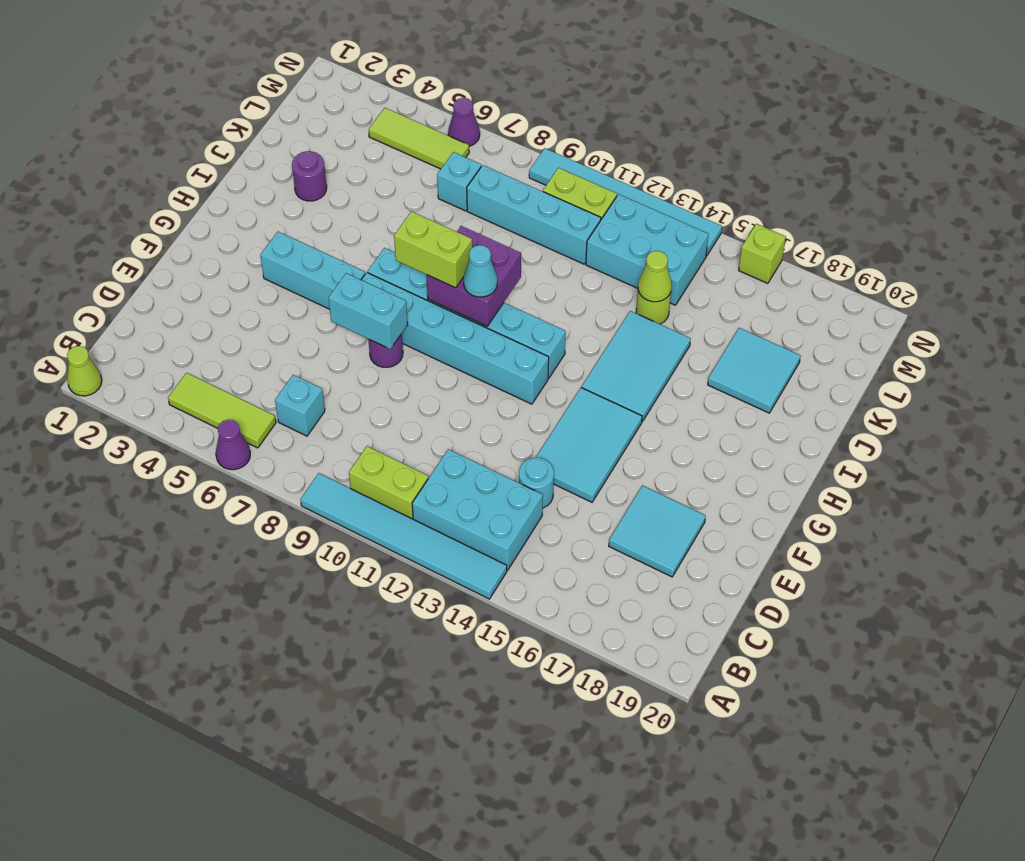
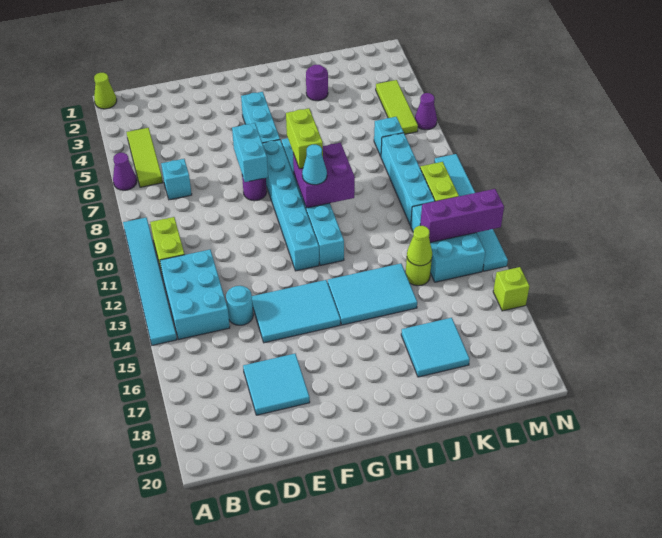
none -> purple brick L13:N13 level 2

